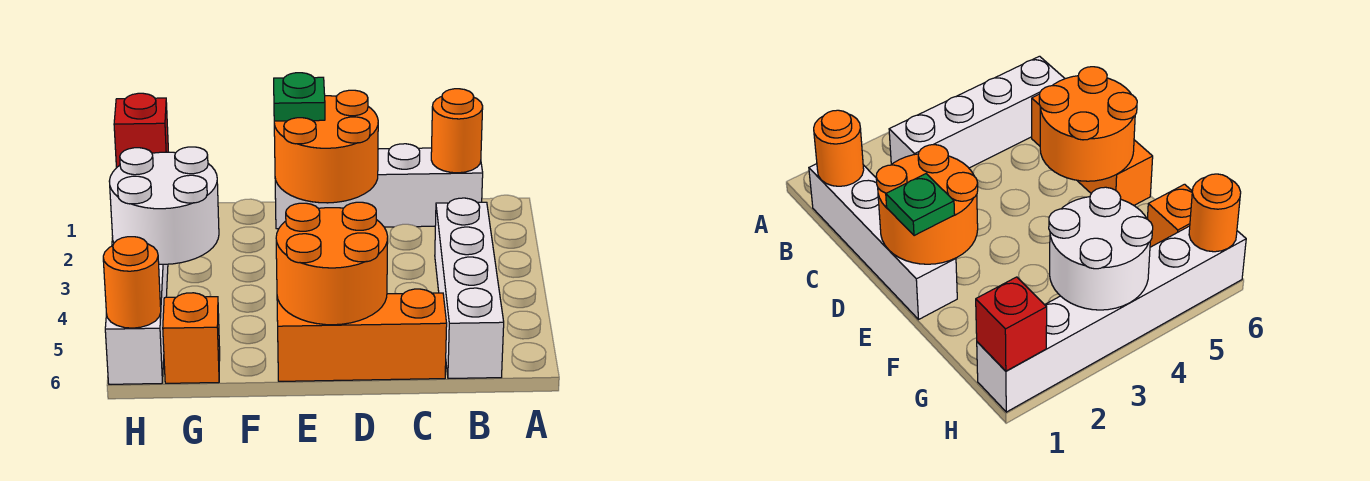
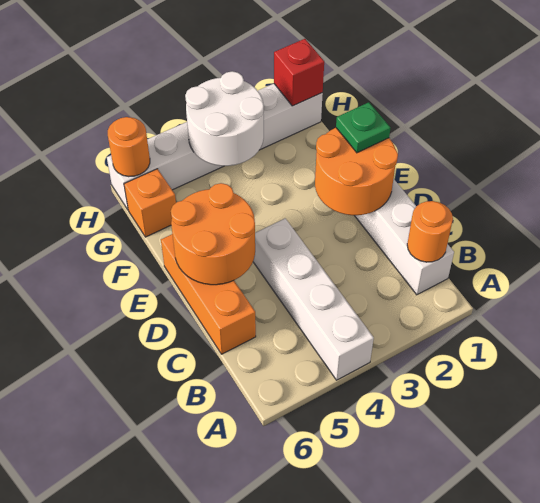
white brick B3:B6 level 1 -> white brick A4:D4 level 1

